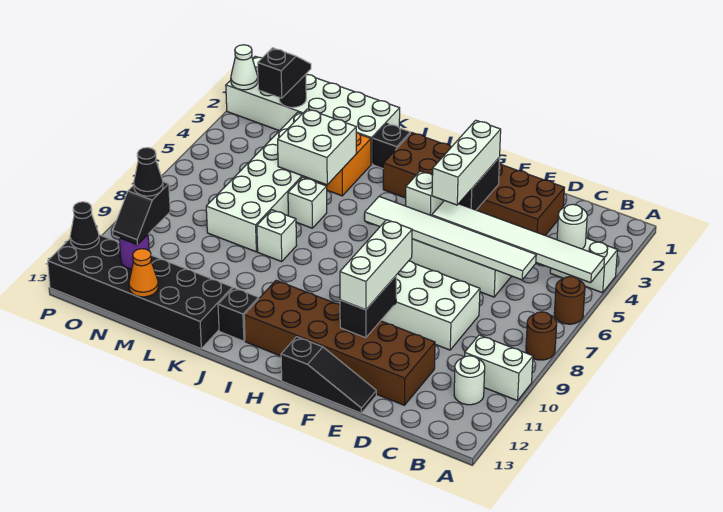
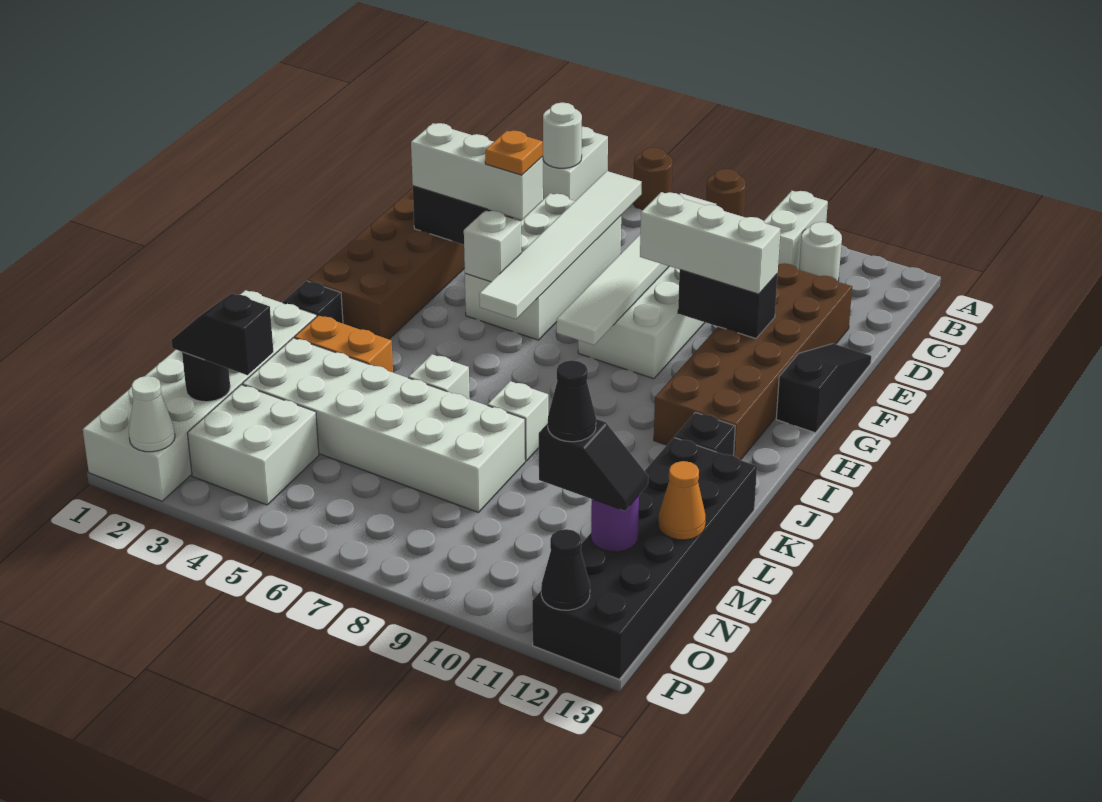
white tile A5:F5 level 2 -> white tile C8:H8 level 2
none -> orange plate F5 level 4
white brick K4:L5 level 2 -> white brick N3:O4 level 1

